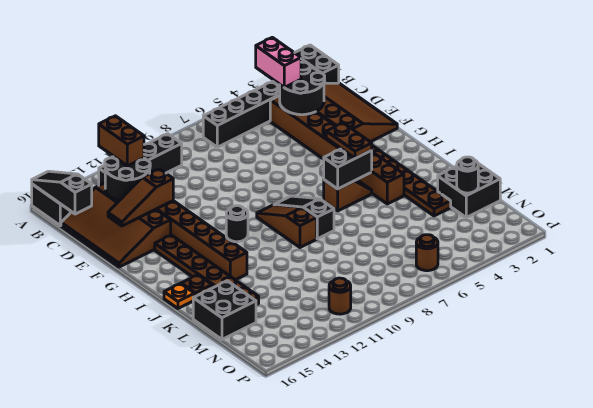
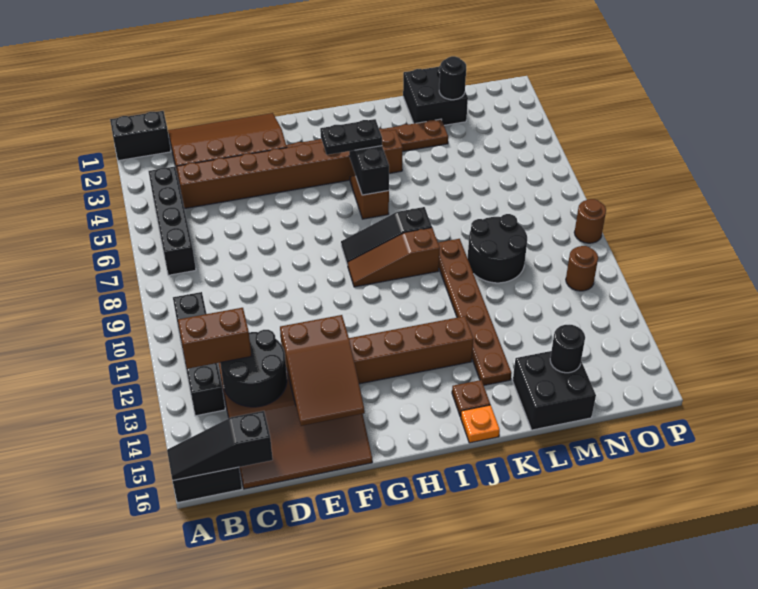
pink brick B4:C4 level 3 -> none
black round brick C3:D4 level 2 -> black round brick L9:M10 level 1
brown slope E13:E15 level 2 top 13 -> brown slope E13:F15 level 2 top 13
brown plate G14:L14 level 1 -> brown plate K9:K14 level 1
brown plate H5:I5 level 3 -> black plate H5:I5 level 3
black round brick H11 level 1 -> black round brick M15 level 2
brown round brick O6 level 1 -> brown round brick P9 level 1

